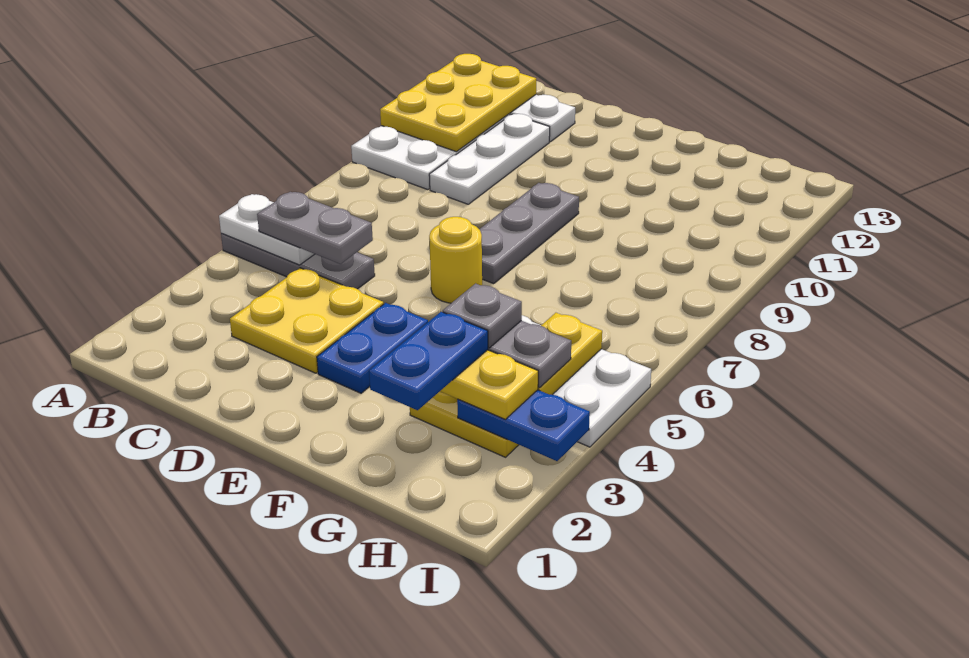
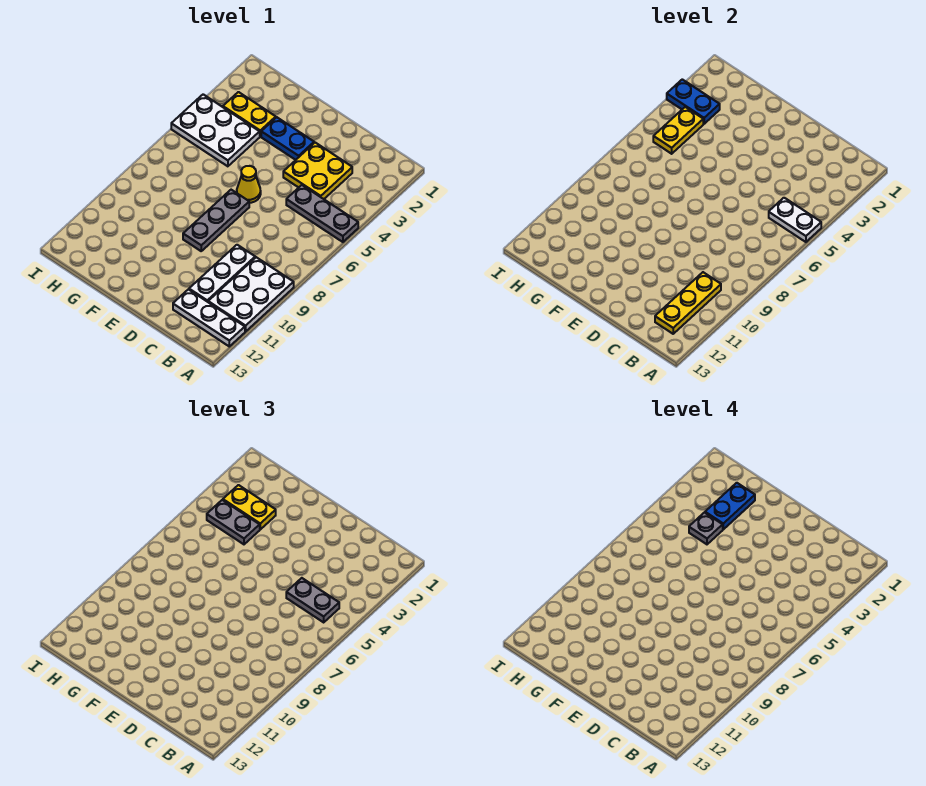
yellow plate A10:B12 level 2 -> yellow plate B10:B12 level 2
blue plate E3:E4 level 1 -> blue plate E3:F3 level 1
yellow round brick E6 level 1 -> yellow cone E6 level 1

